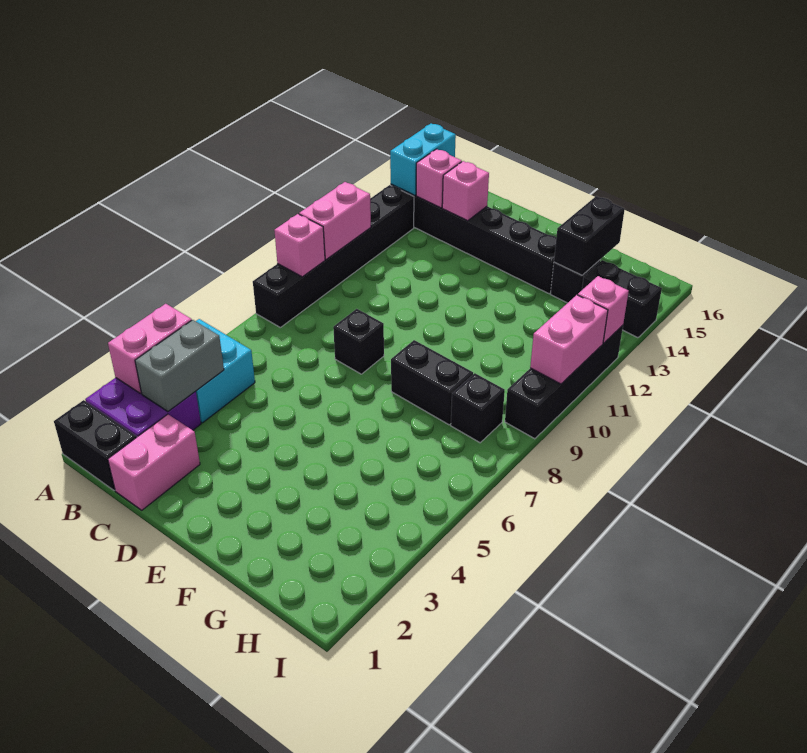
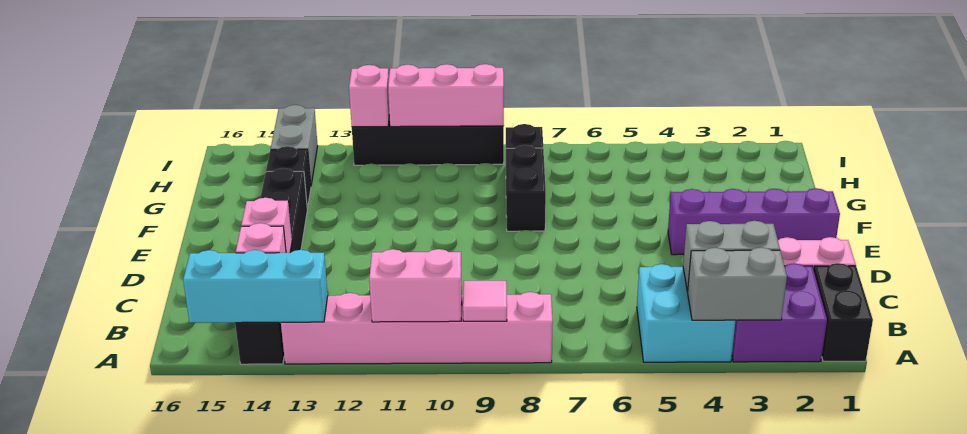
pink brick A3:A4 level 2 -> grey brick A3:A4 level 2
black brick A8:A13 level 1 -> pink brick A8:A13 level 1
pink brick A9 level 2 -> pink tile A9 level 2
cyan brick A14:A15 level 2 -> cyan brick A13:A15 level 2
black brick D8 level 1 -> none
none -> purple brick E1:E4 level 1
black brick G14:G15 level 2 -> none
black brick H14:I14 level 1 -> grey brick H14:I14 level 1
pink brick I10:I11 level 2 -> pink brick I9:I11 level 2

